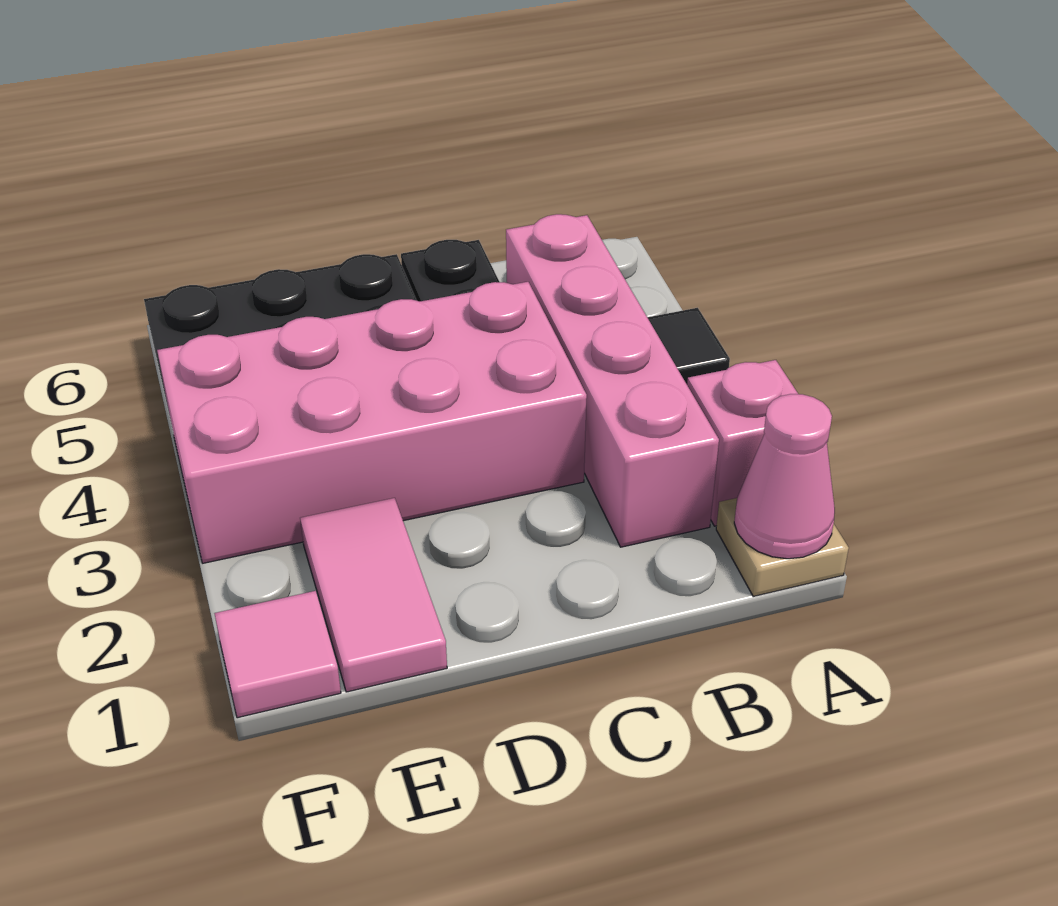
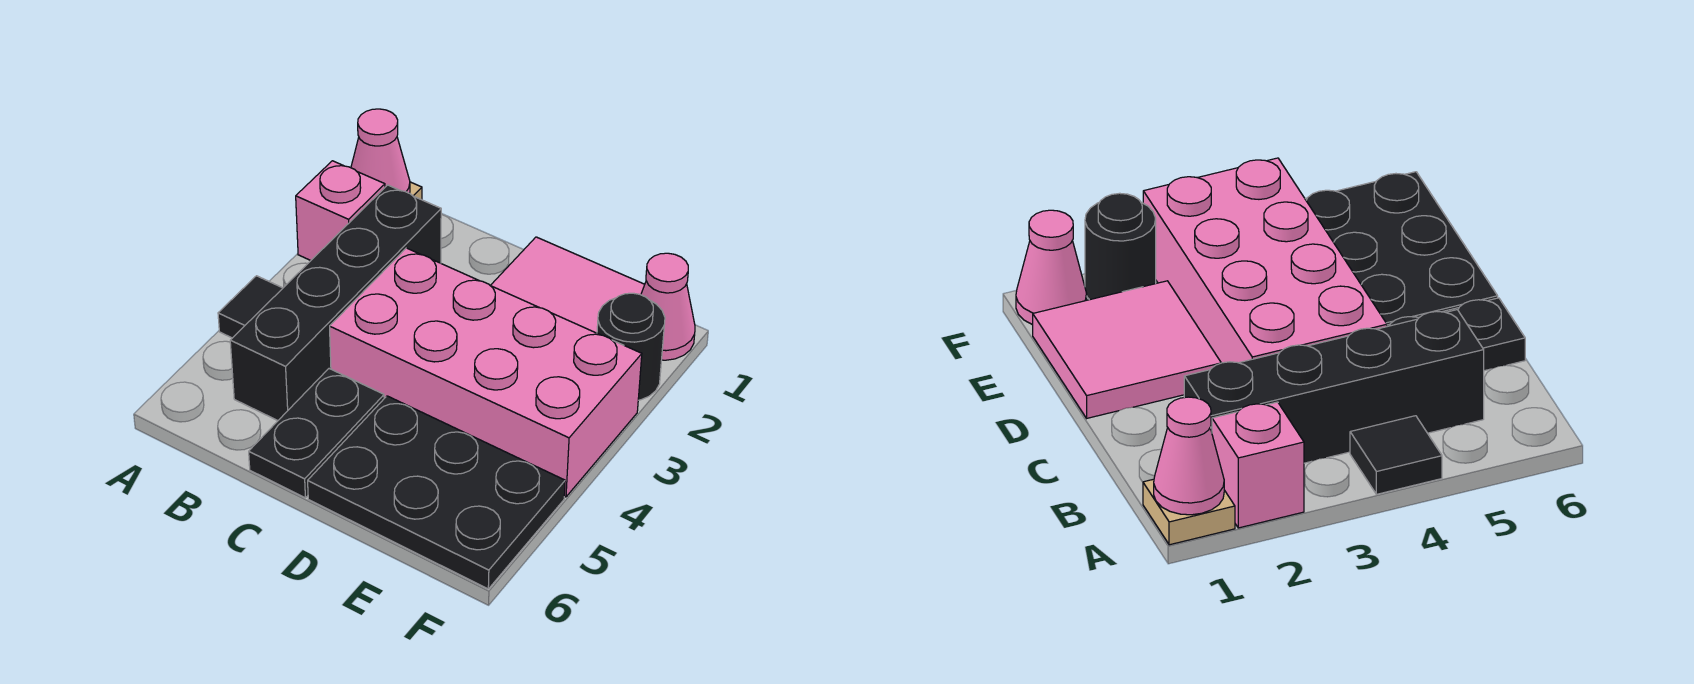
pink brick B2:B5 level 1 -> black brick B2:B5 level 1
pink tile E1:E2 level 1 -> pink tile D1:E2 level 1
pink tile F1 level 1 -> pink cone F1 level 1
none -> black round brick F2 level 1

